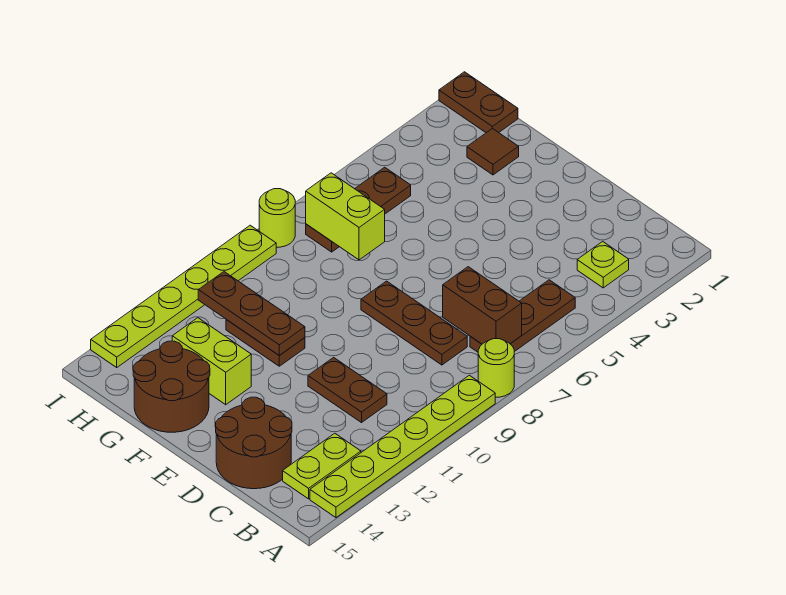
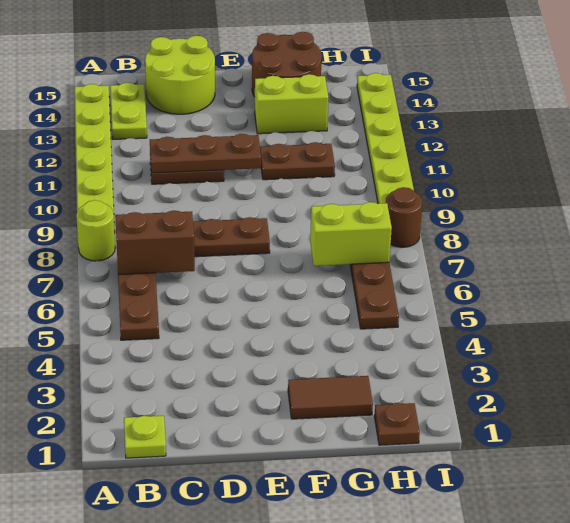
lime plate B3 level 1 -> lime plate B1 level 1
brown round brick C14:D15 level 1 -> lime round brick C14:D15 level 1
brown plate F11:H11 level 2 -> brown plate C11:E11 level 2
brown tile G2 level 1 -> brown tile F2:G2 level 1
brown plate H1:I1 level 1 -> brown plate H1 level 1
lime round brick I8 level 1 -> brown round brick I8 level 1

